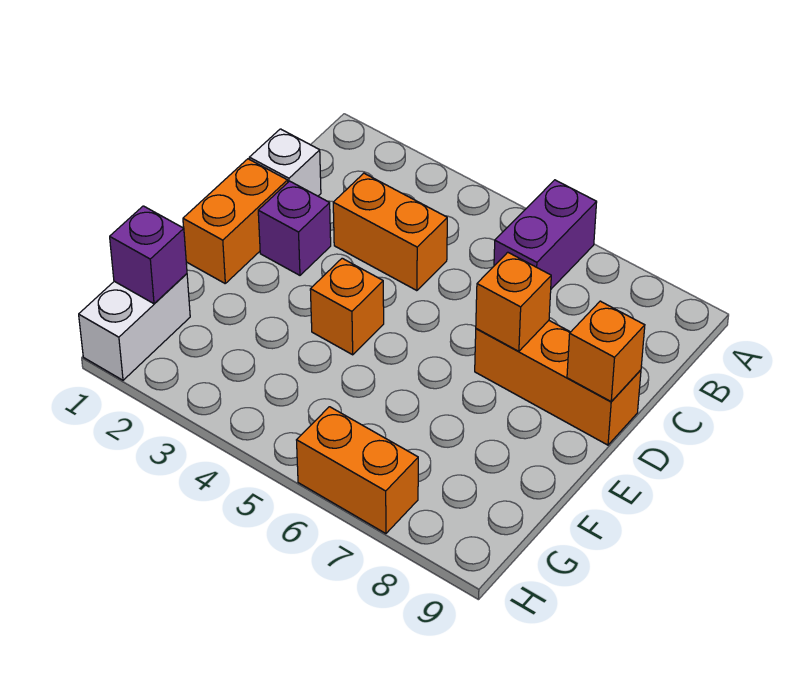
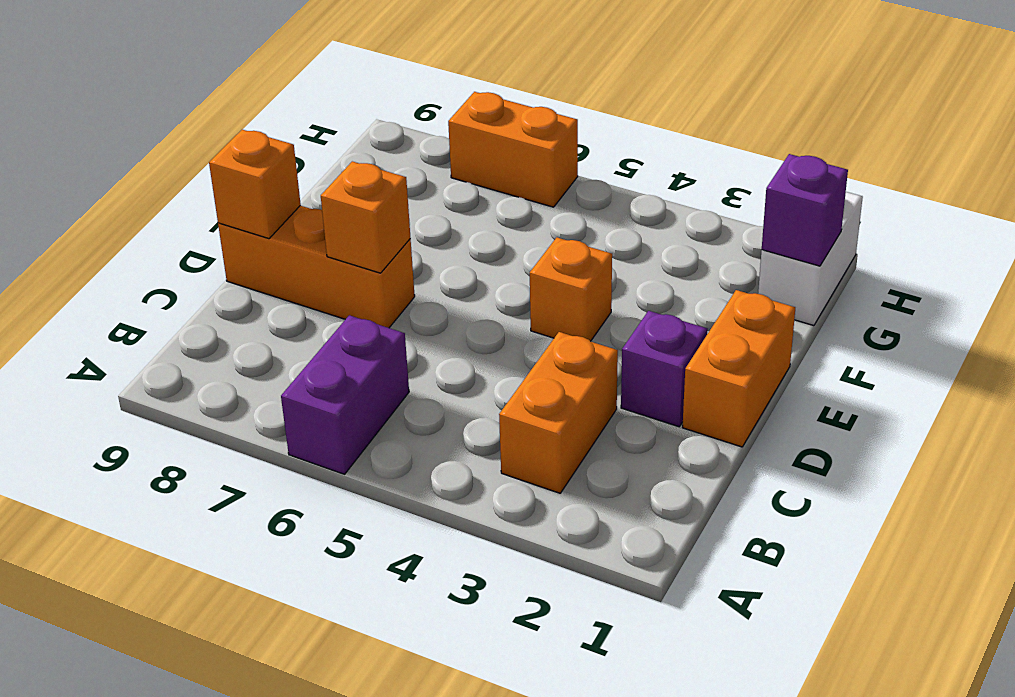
white brick C1 level 1 -> none
orange brick C3:C4 level 1 -> orange brick B3:C3 level 1

